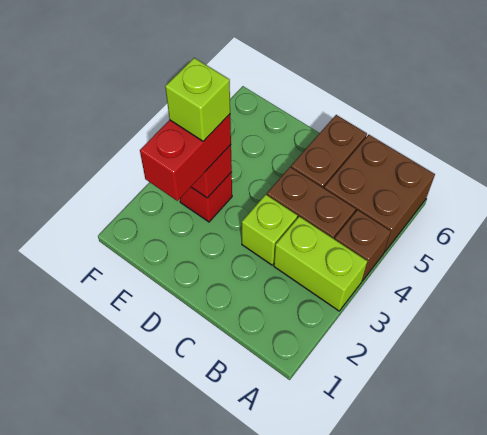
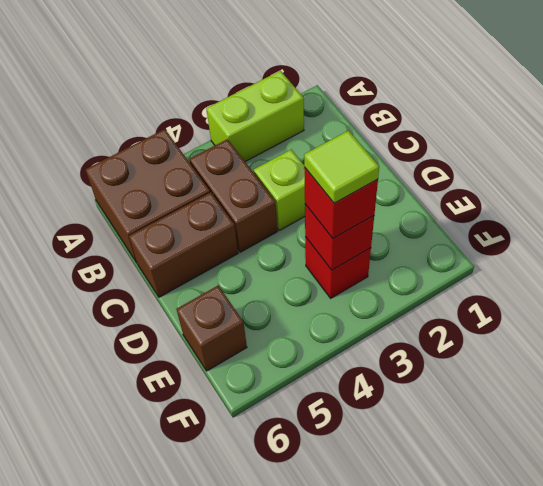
lime brick A3:B3 level 1 -> lime brick A2:A3 level 1
brown brick A4 level 1 -> brown brick E6 level 1
red brick E2:E3 level 3 -> red brick E3 level 3
lime brick E3 level 4 -> lime tile E3 level 4

